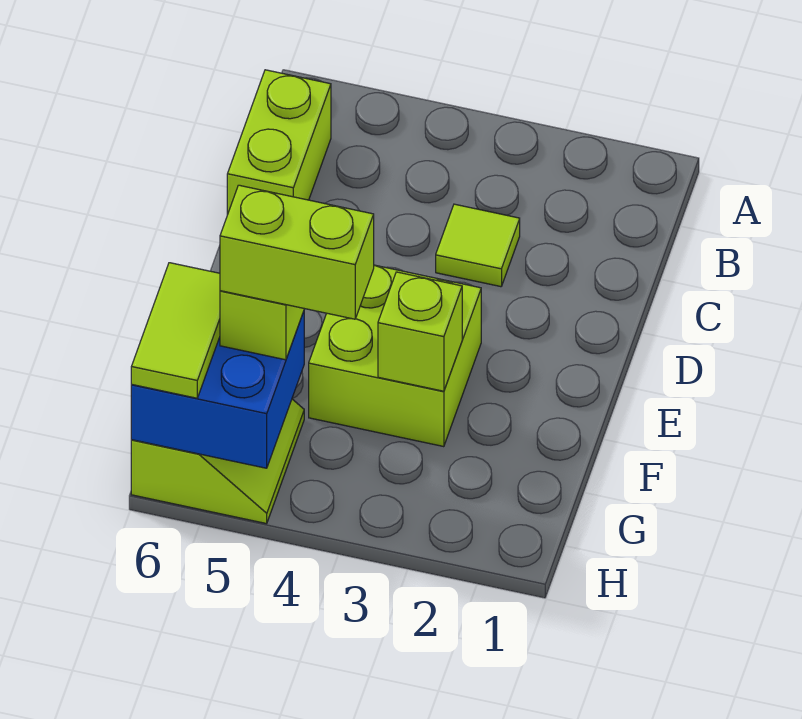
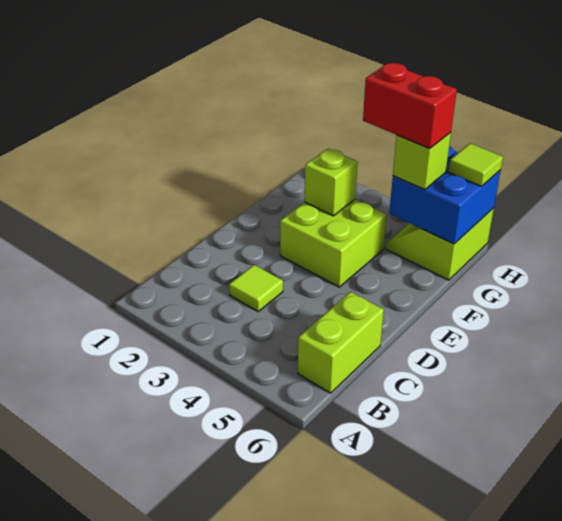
lime brick G4:G5 level 4 -> red brick G4:G5 level 4
lime tile G6:H6 level 3 -> lime tile H6 level 3

